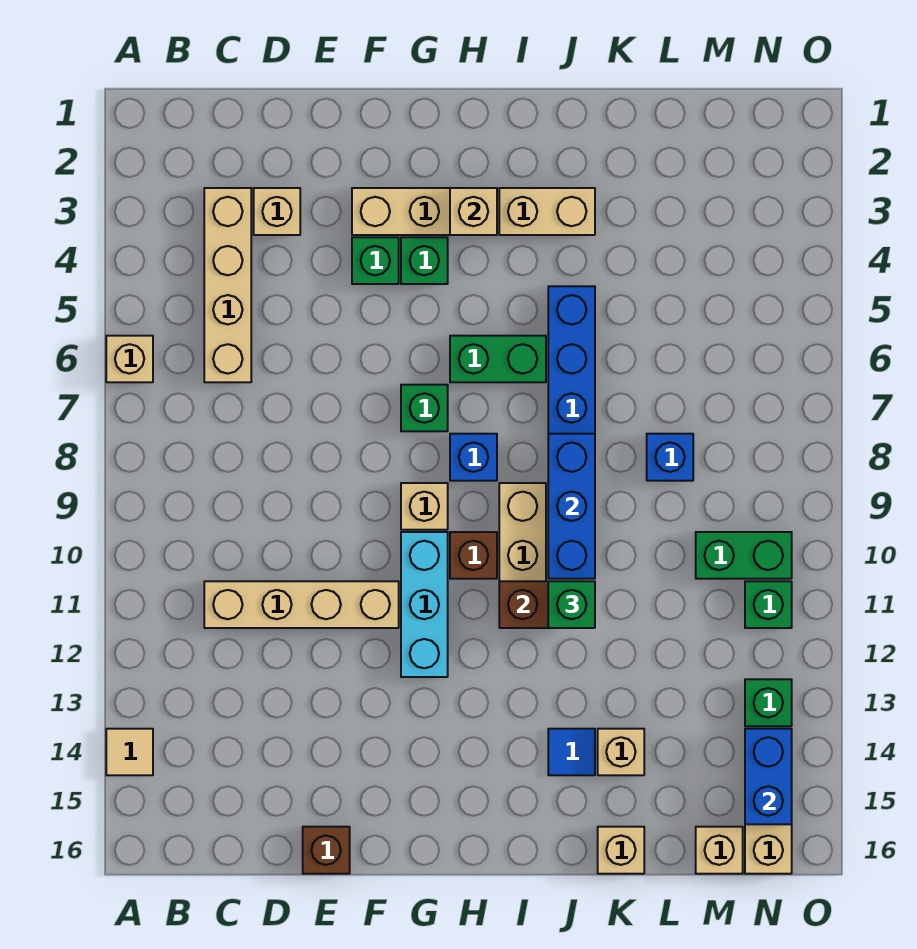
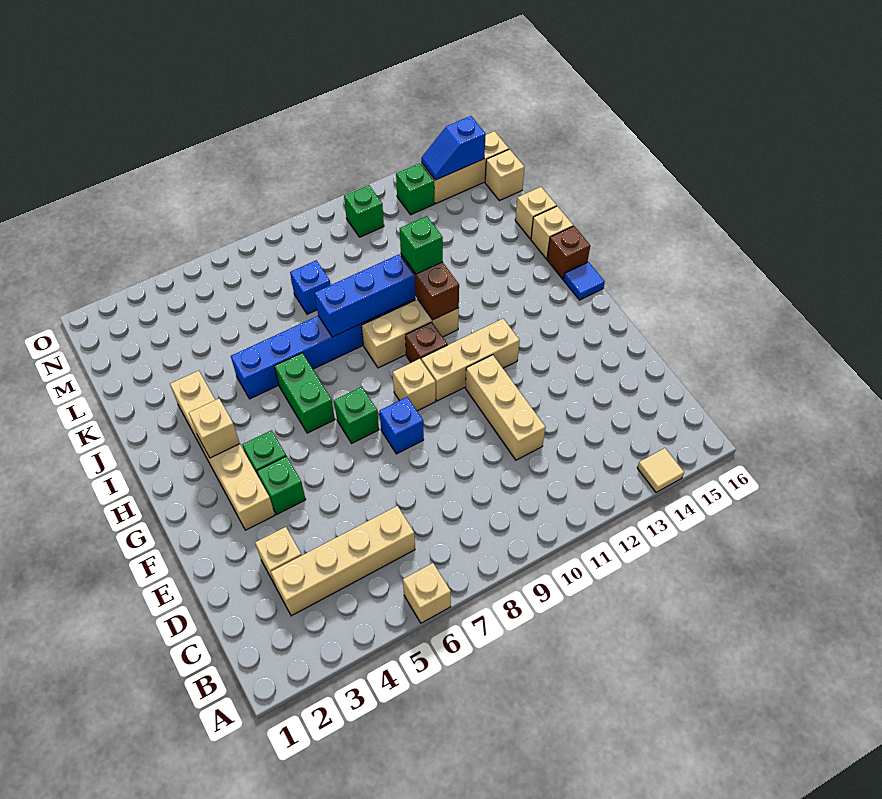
tan brick C11:F11 level 1 -> tan brick D11:F11 level 1
brown brick E16 level 1 -> brown brick I16 level 1
cyan brick G10:G12 level 1 -> tan brick G10:G12 level 1
blue brick H8 level 1 -> blue brick F8 level 1
blue tile J14 level 1 -> blue tile H16 level 1
tan brick K14 level 1 -> tan brick J16 level 1
green brick M10:N10 level 1 -> none
blue brick N14:N15 level 2 -> blue slope N14:N15 level 2 top 15

